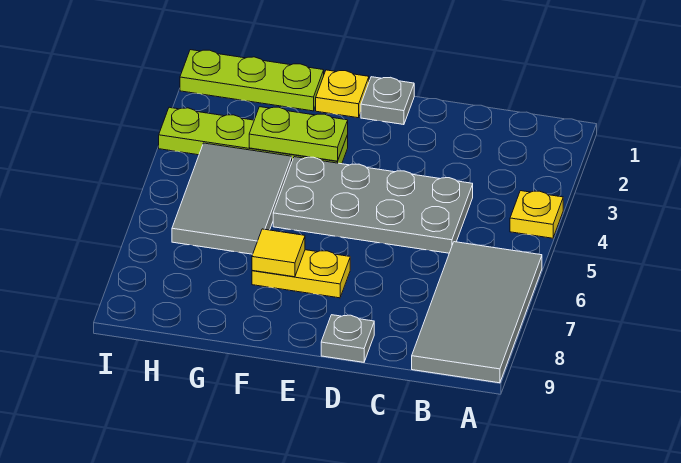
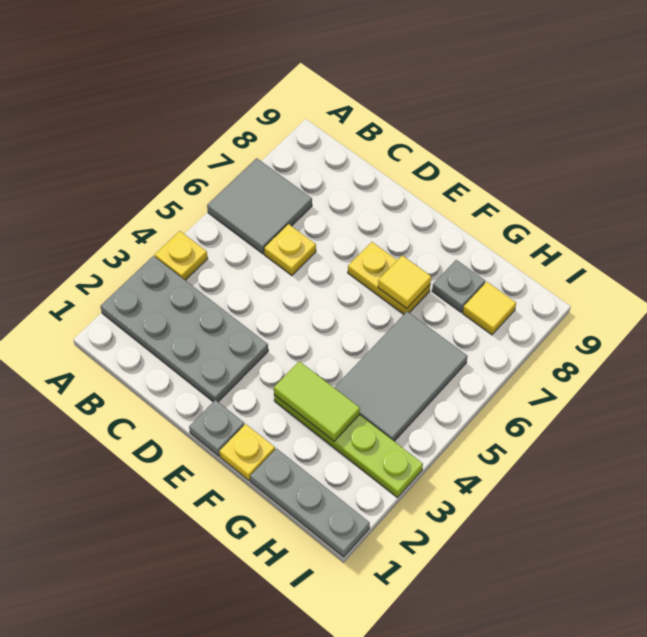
grey tile A6:B9 level 1 -> grey tile A6:B7 level 1
grey plate C4:F5 level 1 -> grey plate A2:D3 level 1
none -> yellow plate C6 level 1
grey plate D9 level 1 -> grey plate G8 level 1
lime plate F3:G3 level 2 -> lime tile F3:G3 level 2
lime plate G1:I1 level 1 -> grey plate G1:I1 level 1
none -> yellow tile H8 level 1

